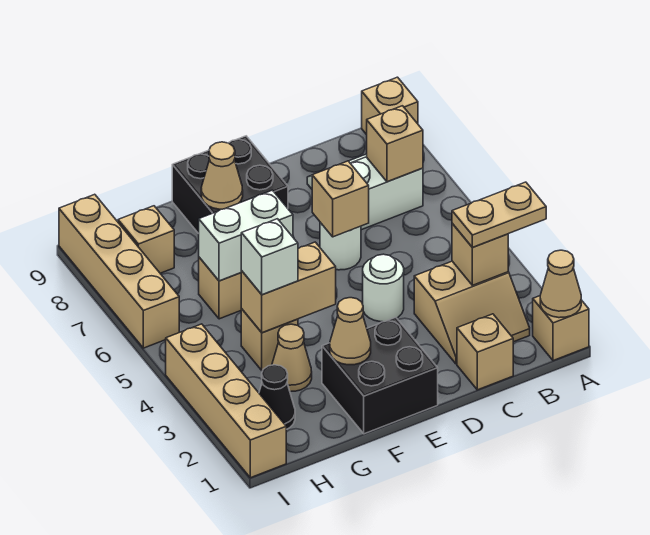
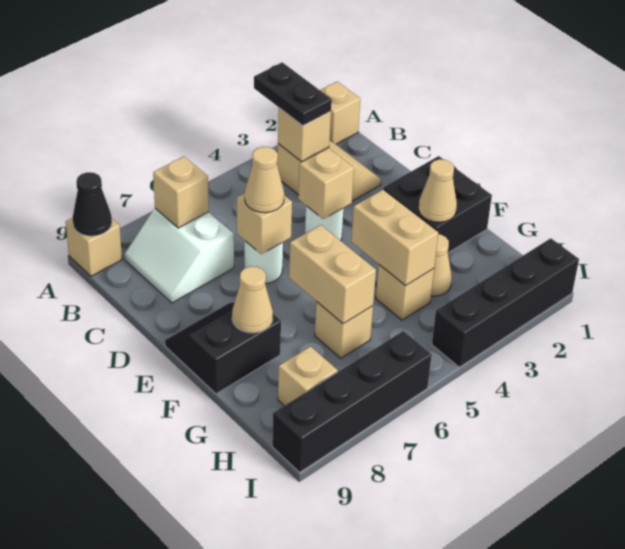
tan cone A1 level 2 -> tan cone D6 level 3
tan plate A3:B3 level 3 -> black plate A3:B3 level 3
tan brick C1 level 1 -> tan brick D4 level 2
black brick E8:F9 level 1 -> black slope E8:F9 level 1 top F
white brick F6:G6 level 2 -> tan brick F6:G6 level 2
white brick G4 level 3 -> none
black cone H2 level 1 -> black cone A9 level 2
tan brick I1:I4 level 1 -> black brick I1:I4 level 1
tan brick I6:I9 level 1 -> black brick I6:I9 level 1

